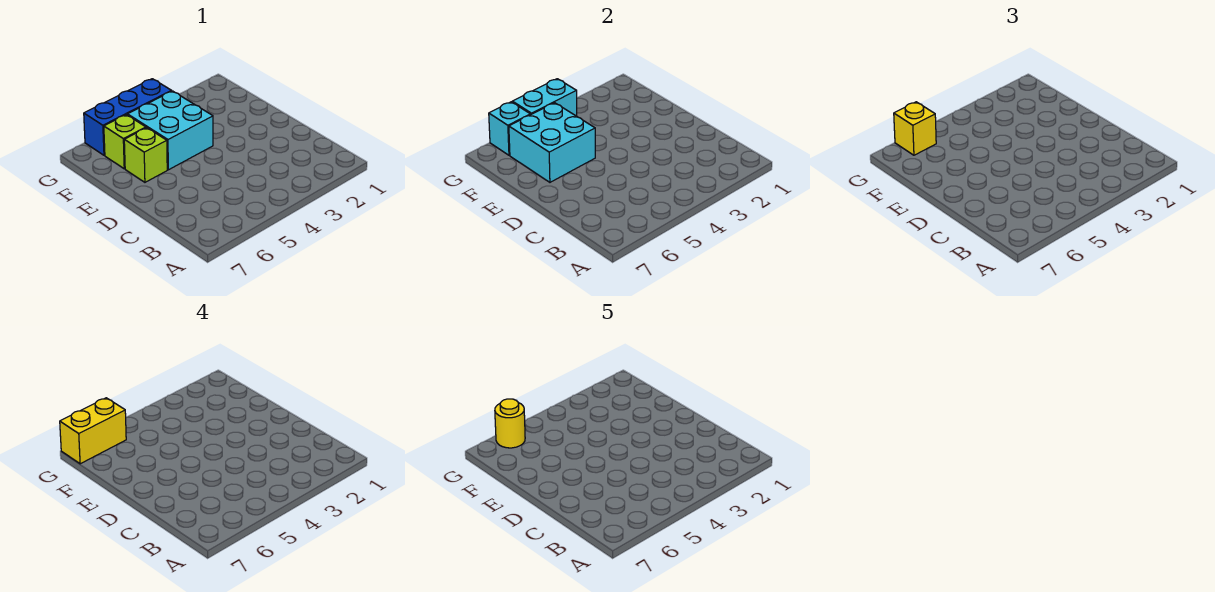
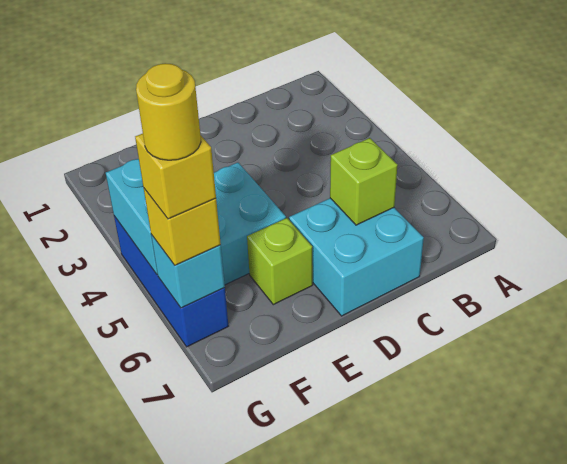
cyan brick E5:F6 level 2 -> cyan brick C6:D7 level 1
lime brick F6 level 1 -> lime brick C6 level 2
yellow brick G6:G7 level 4 -> yellow brick G6 level 4

